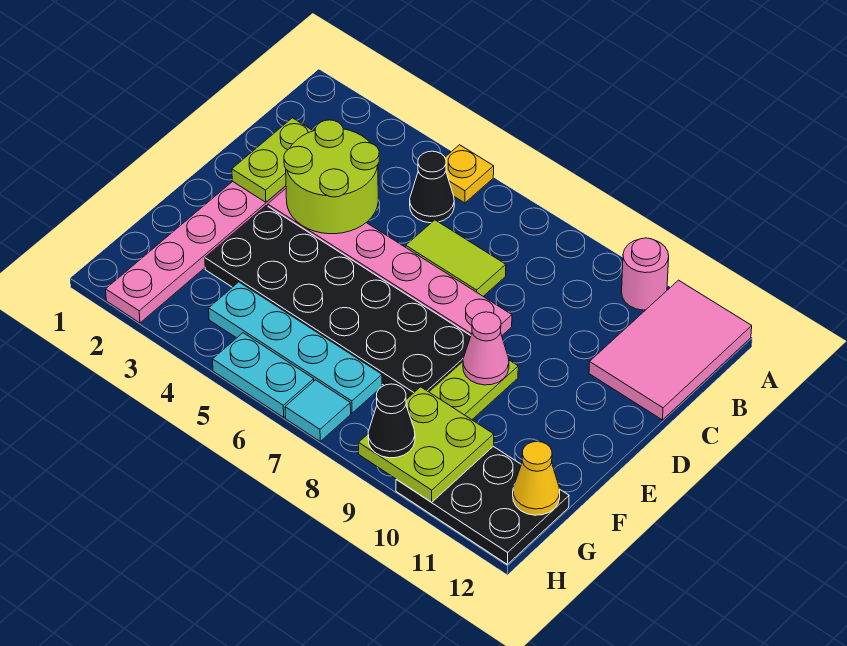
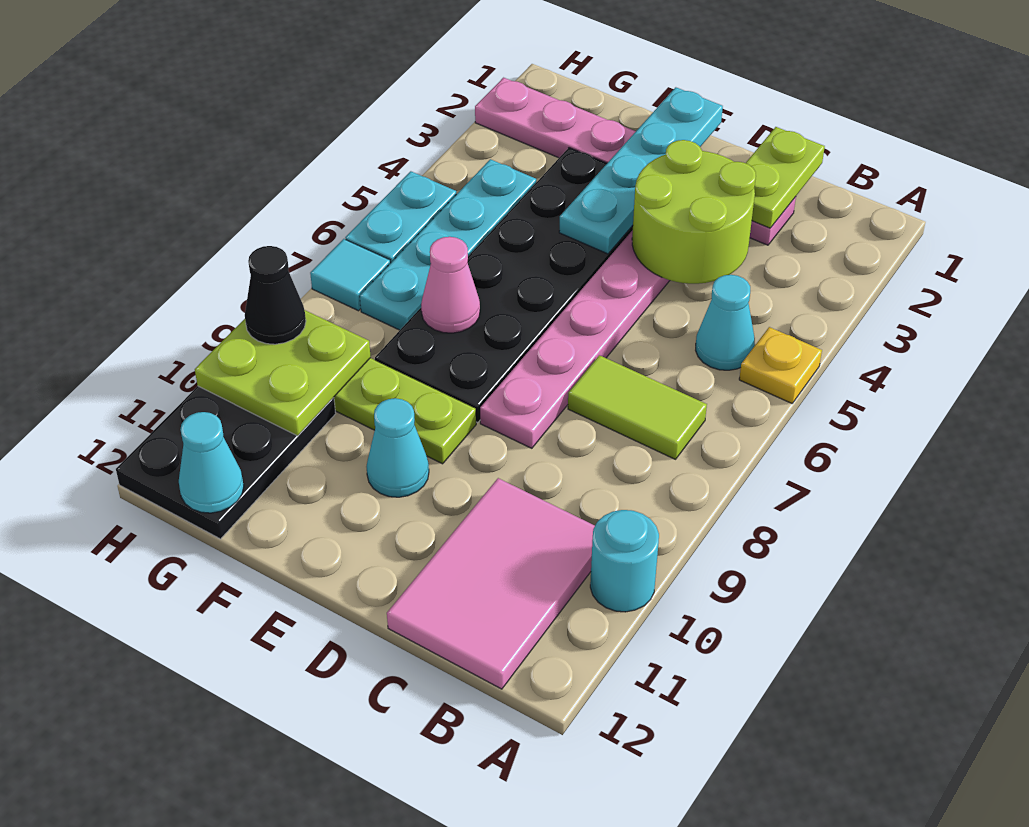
pink round brick A10 level 1 -> cyan round brick A10 level 1
pink tile A11:C12 level 1 -> pink tile B10:C12 level 1
black cone B5 level 1 -> cyan cone B5 level 1
lime plate C2:D2 level 2 -> lime plate C1:C2 level 2
lime tile C6:C7 level 1 -> lime tile B7:C7 level 1
none -> cyan plate E1:E4 level 2
pink cone E9 level 2 -> pink cone F7 level 2
none -> cyan cone E10 level 1
yellow cone G12 level 2 -> cyan cone G12 level 2

